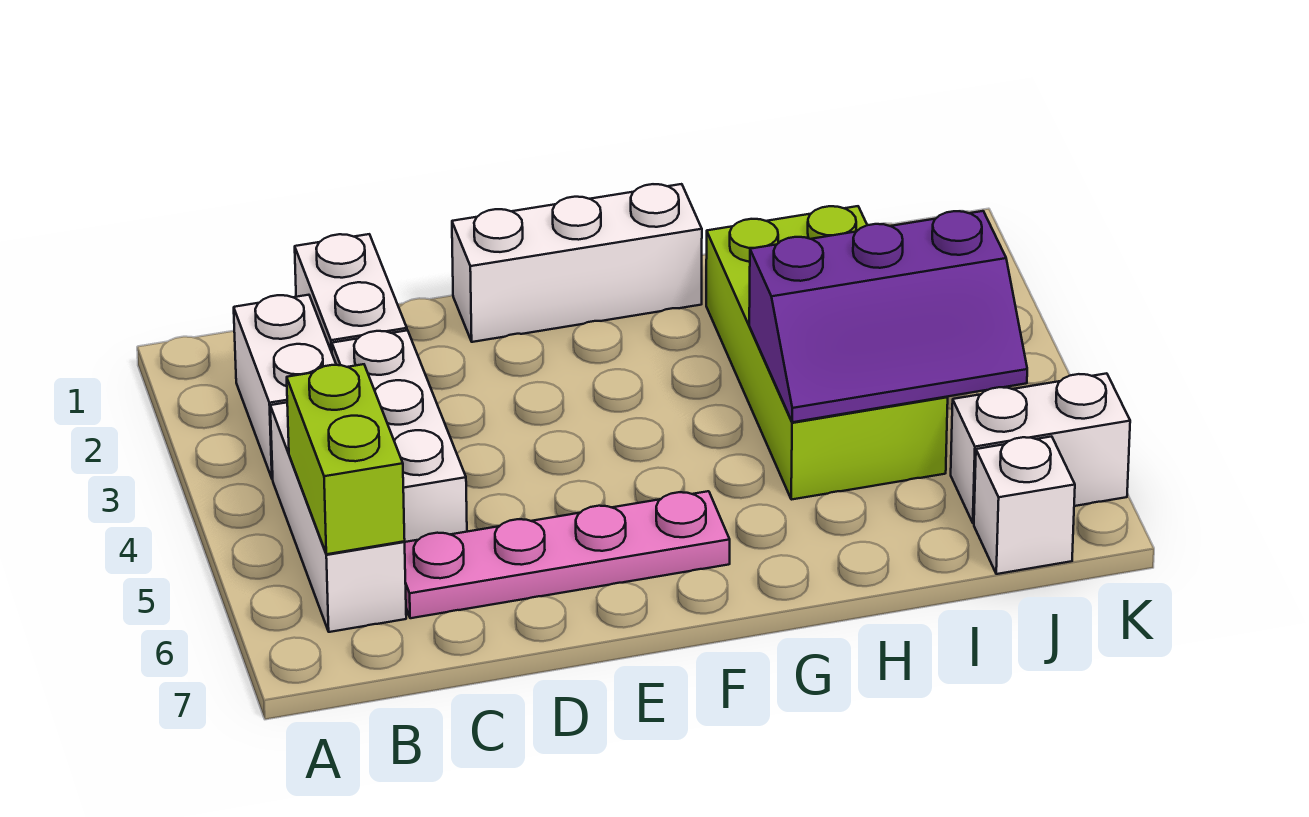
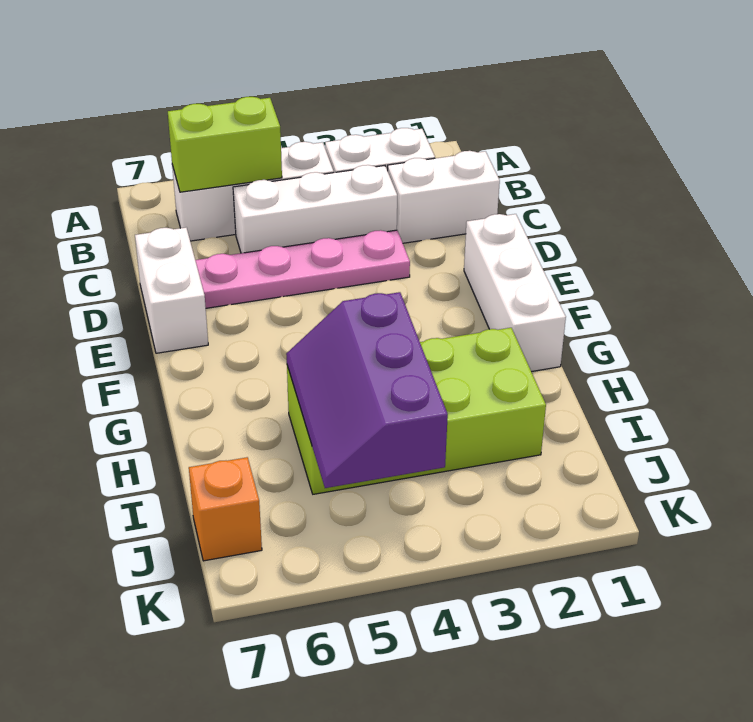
pink plate C6:F6 level 1 -> pink plate D3:D6 level 1
white brick J6:K6 level 1 -> white brick D7:E7 level 1
white brick J7 level 1 -> orange brick J7 level 1

